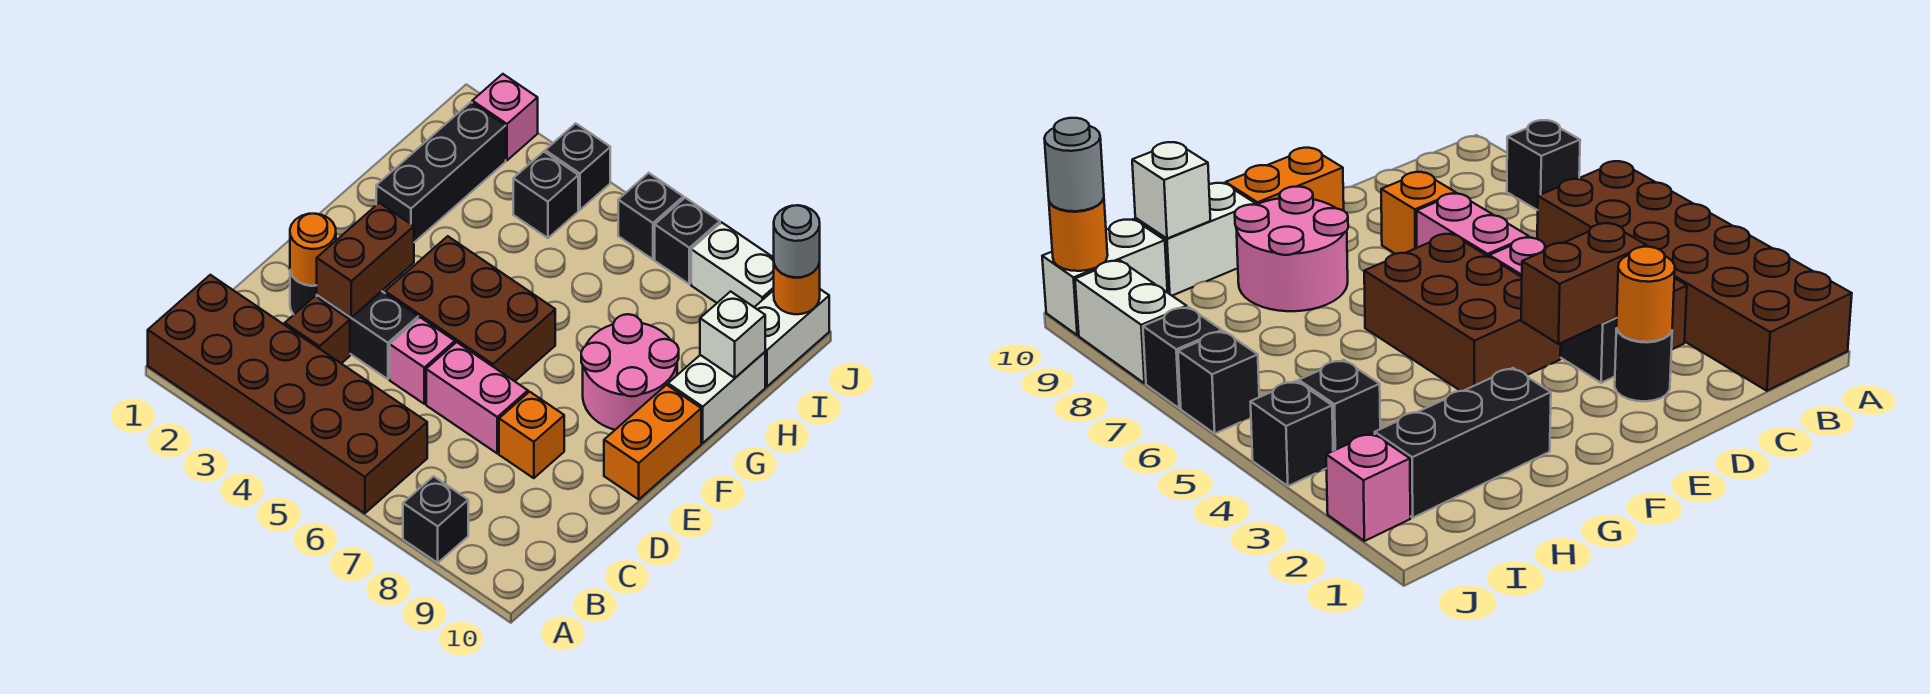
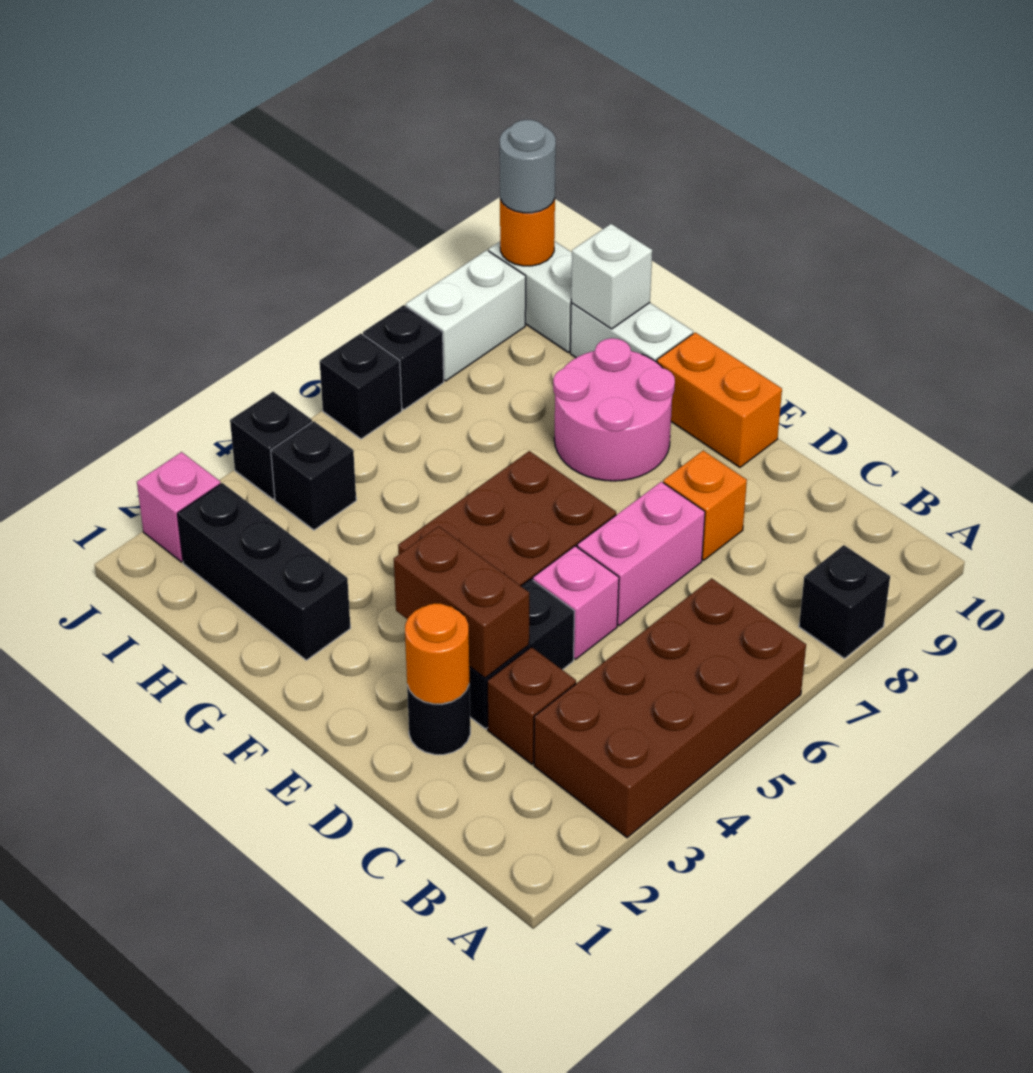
brown brick A1:B6 level 1 -> brown brick A3:B6 level 1

